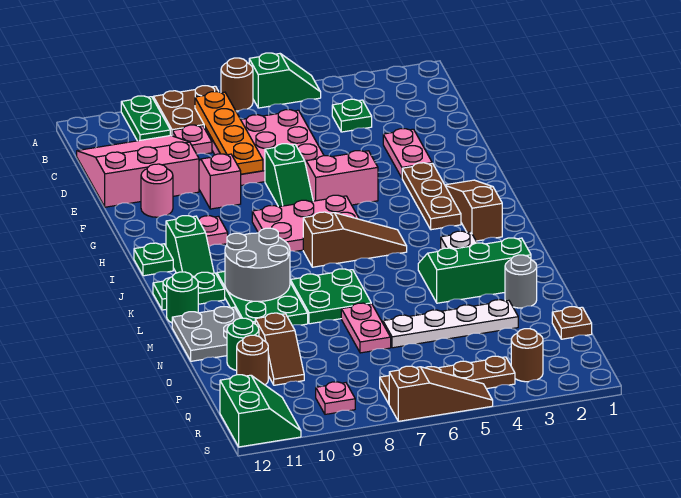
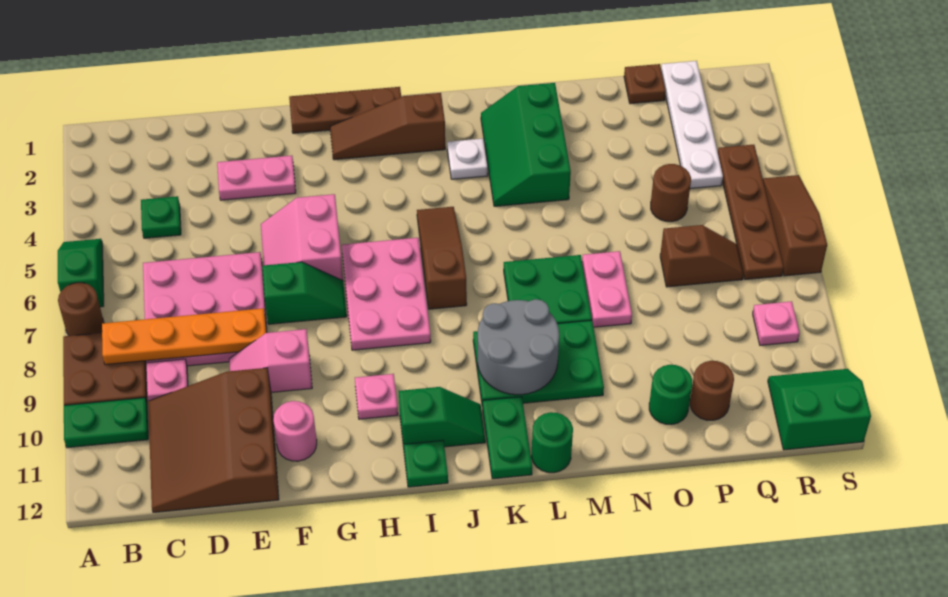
pink slope C10:E12 level 1 top E -> brown slope C10:E12 level 1 top E
brown plate G3:I3 level 1 -> brown plate G1:I1 level 1
grey plate M11:N12 level 1 -> none
grey round brick N2 level 1 -> none
pink plate N7:O7 level 1 -> pink plate N7:N8 level 1
white plate O3:O6 level 1 -> white plate Q1:Q4 level 1
brown slope O10:P10 level 1 top O -> brown slope P7:Q7 level 1 top P
brown round brick R3 level 1 -> brown round brick P5 level 1

